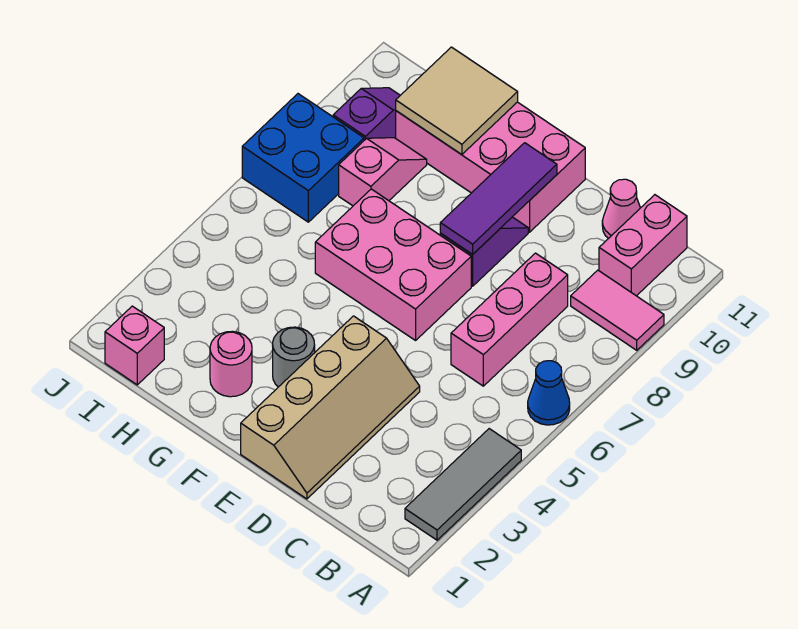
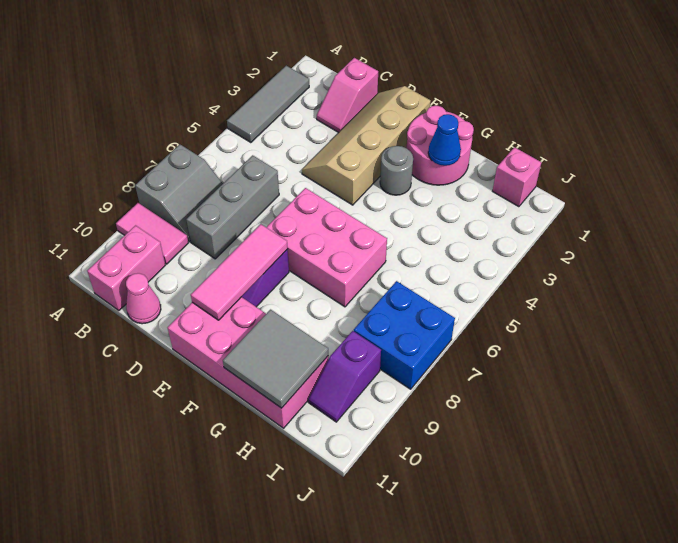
blue cone A6 level 1 -> blue cone G2 level 2
none -> grey slope A7:B8 level 1 top A
pink brick C6:C8 level 1 -> grey brick C6:C8 level 1
purple tile E8:E10 level 2 -> pink tile E8:E10 level 2
pink round brick G2 level 1 -> pink round brick F1:G2 level 1
tan tile G10:H11 level 2 -> grey tile G10:H11 level 2
pink slope H8:H9 level 1 top 8 -> pink slope C1:C2 level 1 top 1

